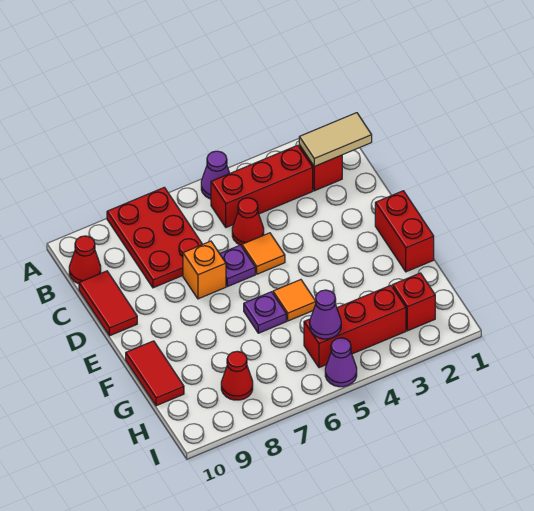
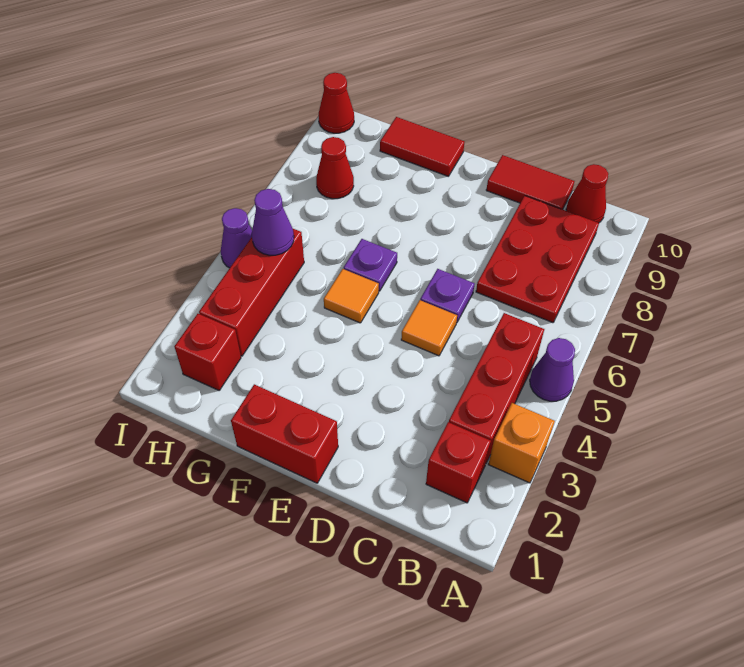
red plate A7:C8 level 1 -> red plate B7:C9 level 1
tan tile B1:B2 level 2 -> none
red cone C5 level 1 -> red cone I10 level 1
orange brick D7 level 1 -> orange brick A3 level 1

